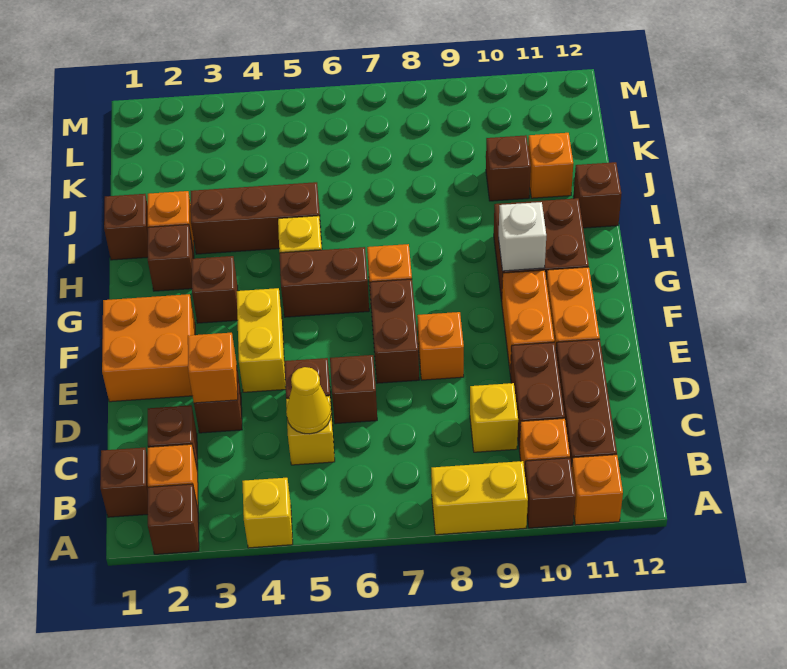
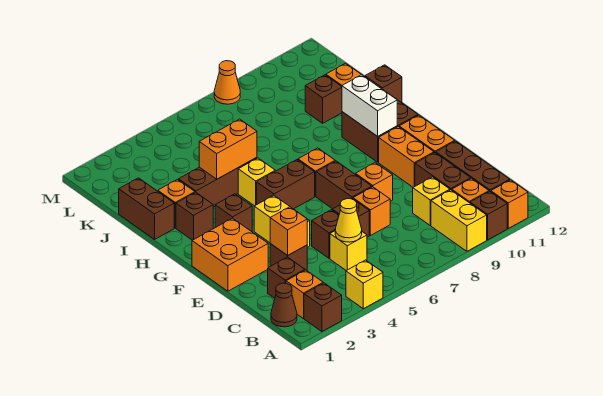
yellow brick A8:A9 level 1 -> yellow brick A9:B9 level 1
brown brick B1 level 1 -> brown cone B1 level 1
none -> orange brick D7 level 1
white brick G10 level 2 -> white brick G10:H10 level 2
brown brick I1 level 1 -> brown brick I1:J1 level 1
none -> orange brick I4:I5 level 2
none -> orange cone M8 level 1

